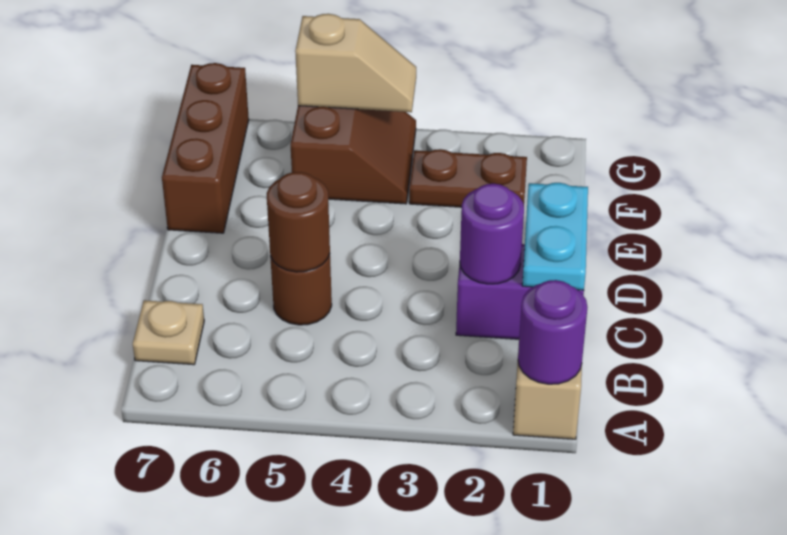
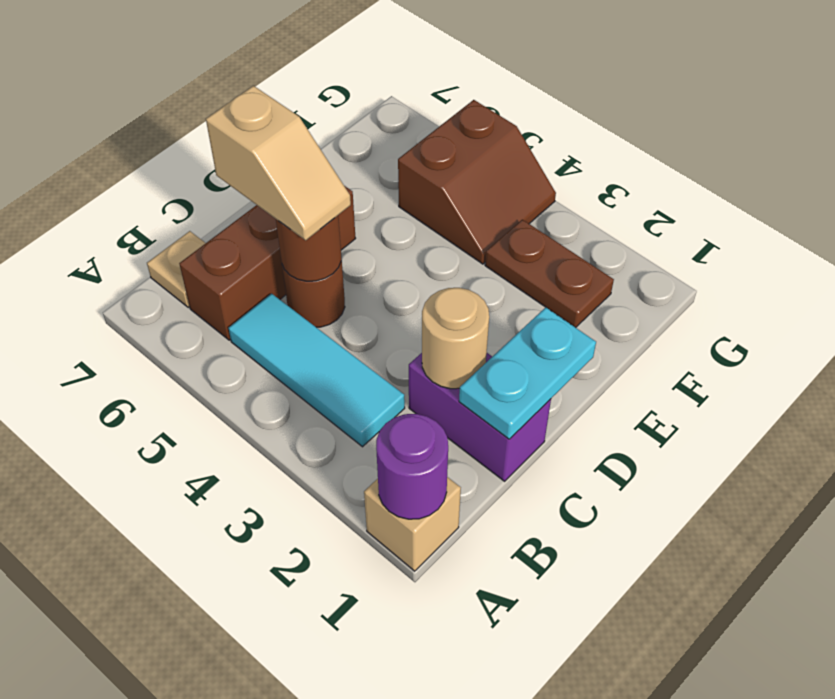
none -> cyan tile B3:B5 level 1
purple round brick C2 level 2 -> tan round brick C2 level 2
brown brick E7:G7 level 1 -> brown brick B6:D6 level 1
tan slope G4:G5 level 2 top 5 -> tan slope C5:C6 level 3 top 6

